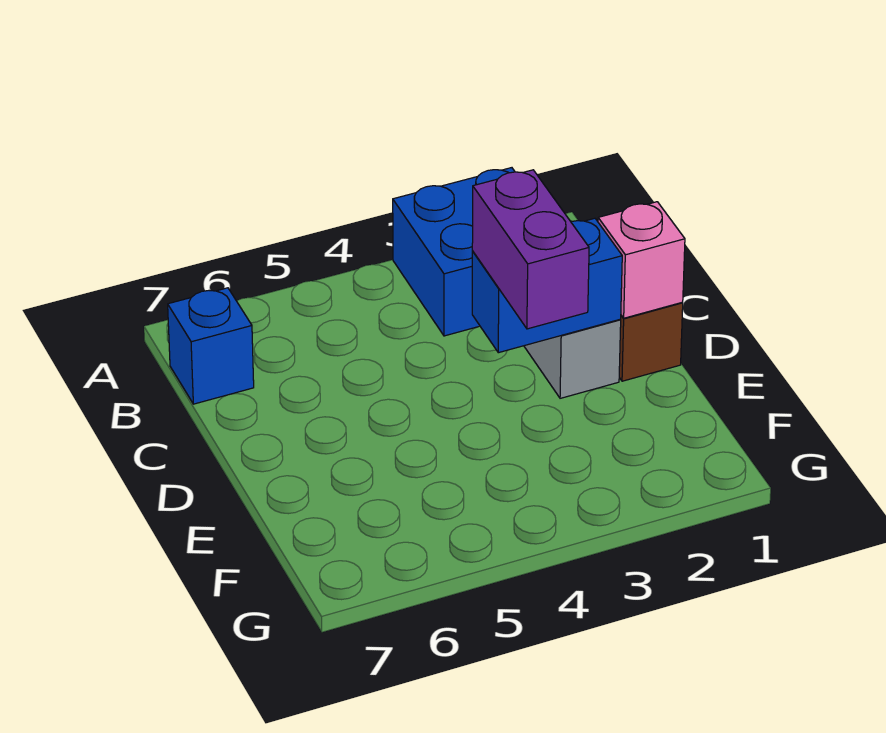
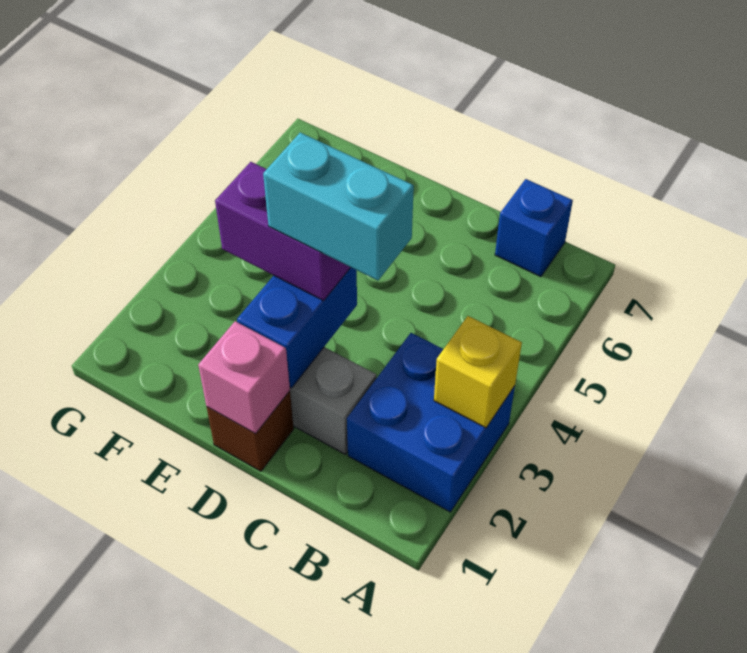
none -> yellow brick A3 level 2
none -> cyan brick C3:D3 level 4

